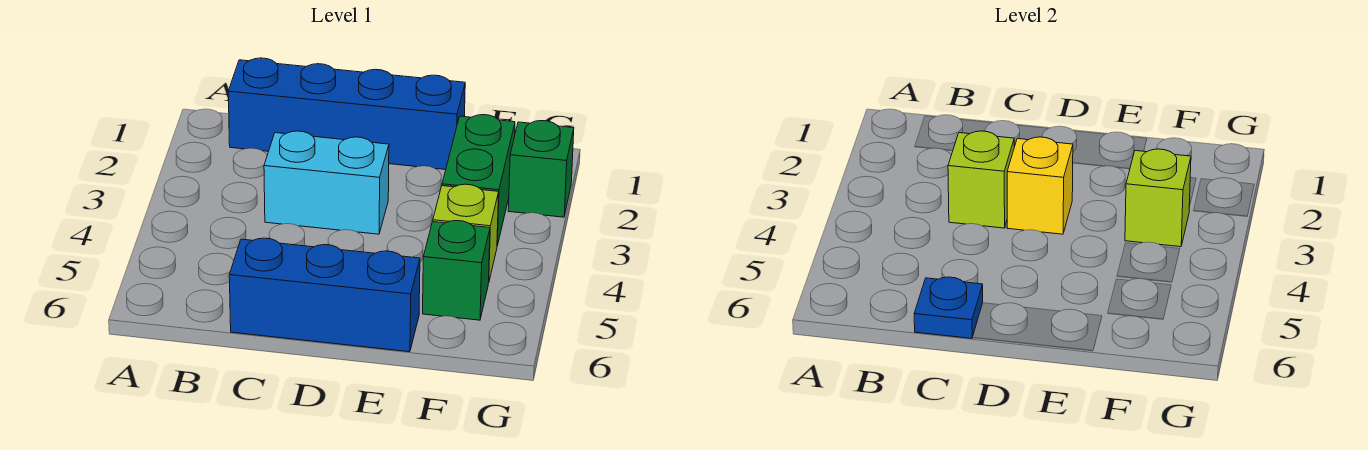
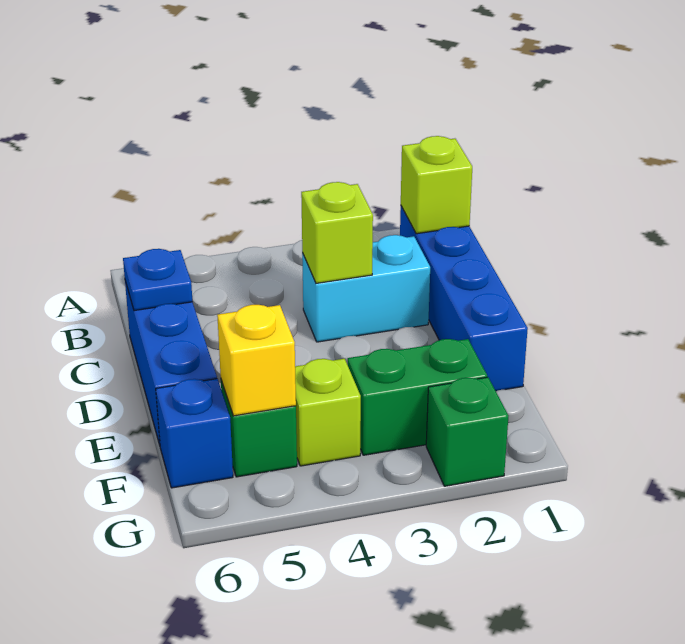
cyan brick C3:D3 level 1 -> cyan brick C2:C3 level 1
yellow brick D3 level 2 -> yellow brick F5 level 2
lime brick F3 level 2 -> lime brick B1 level 2
none -> blue brick F6 level 1

